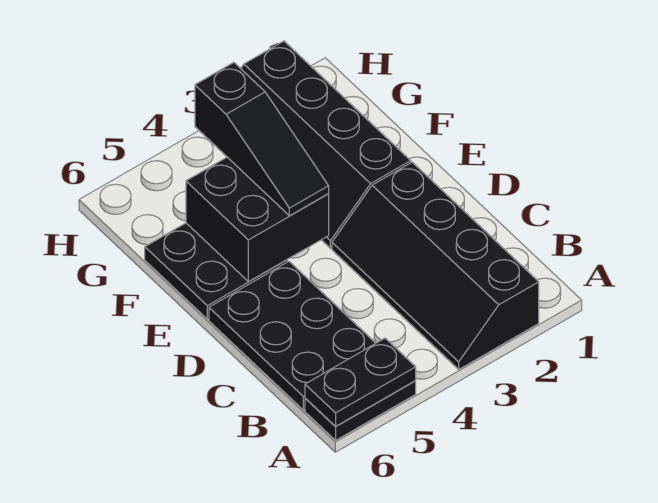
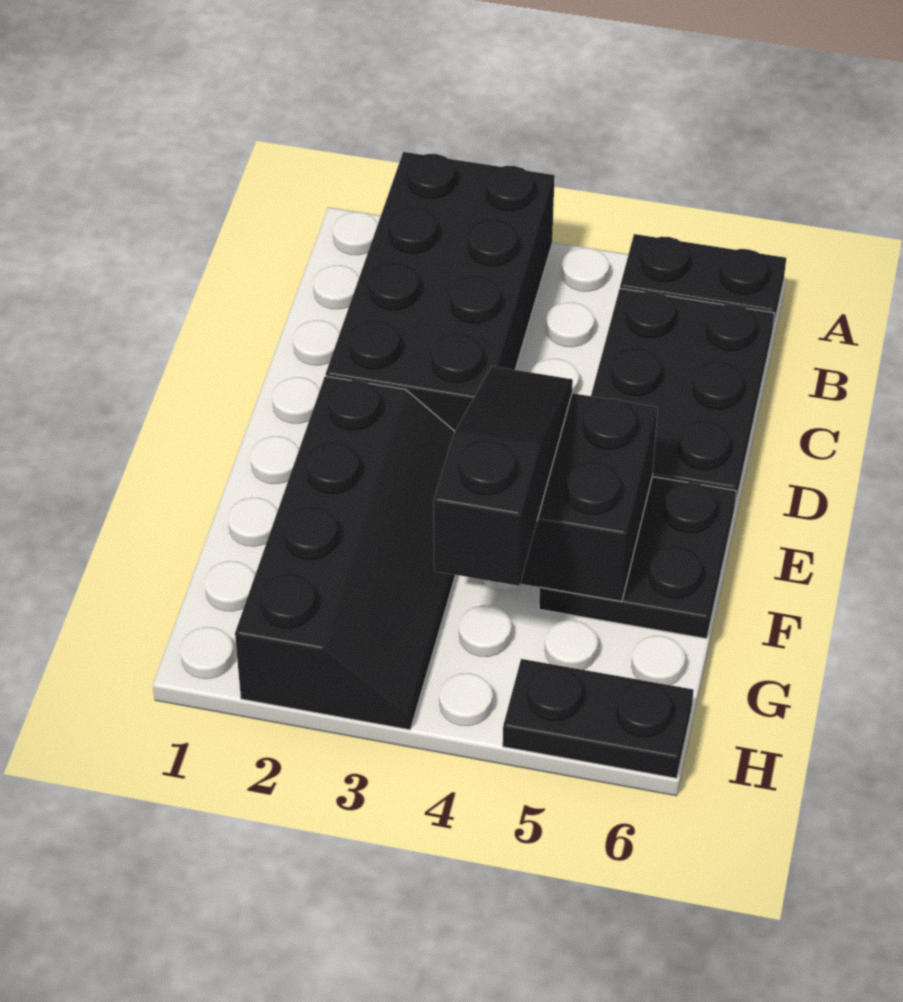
black slope A2:D3 level 1 top 2 -> black brick A2:D3 level 1
black plate A5:A6 level 2 -> black plate H5:H6 level 1

